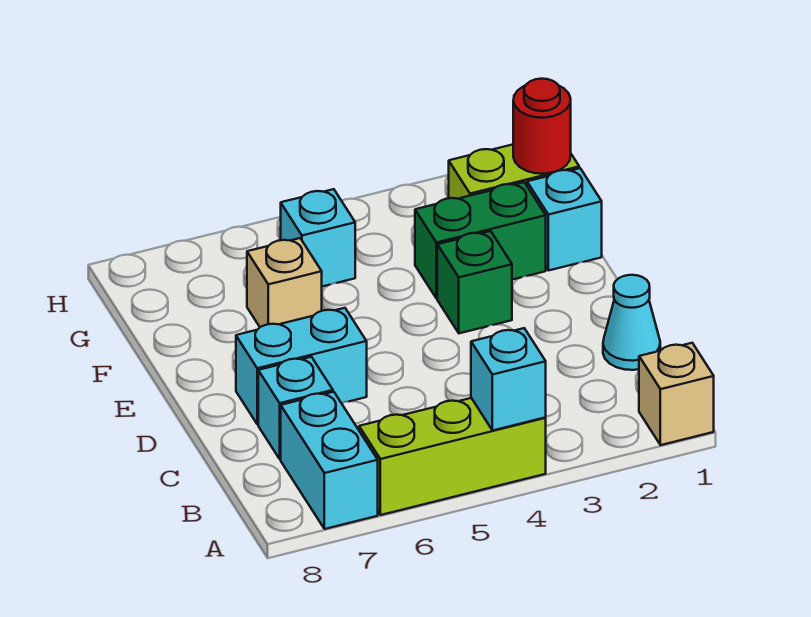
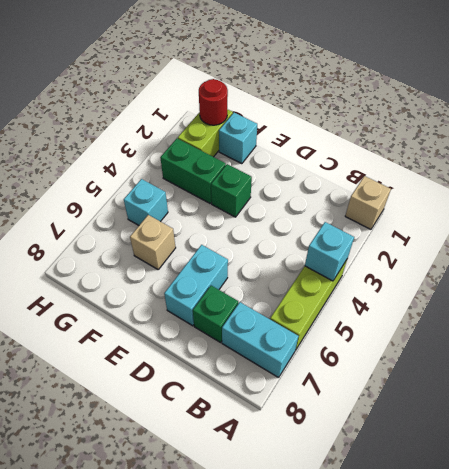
cyan cone C1 level 1 -> none
cyan brick C7 level 1 -> green brick C7 level 1
green brick F2:F3 level 1 -> green brick F3:G3 level 1

